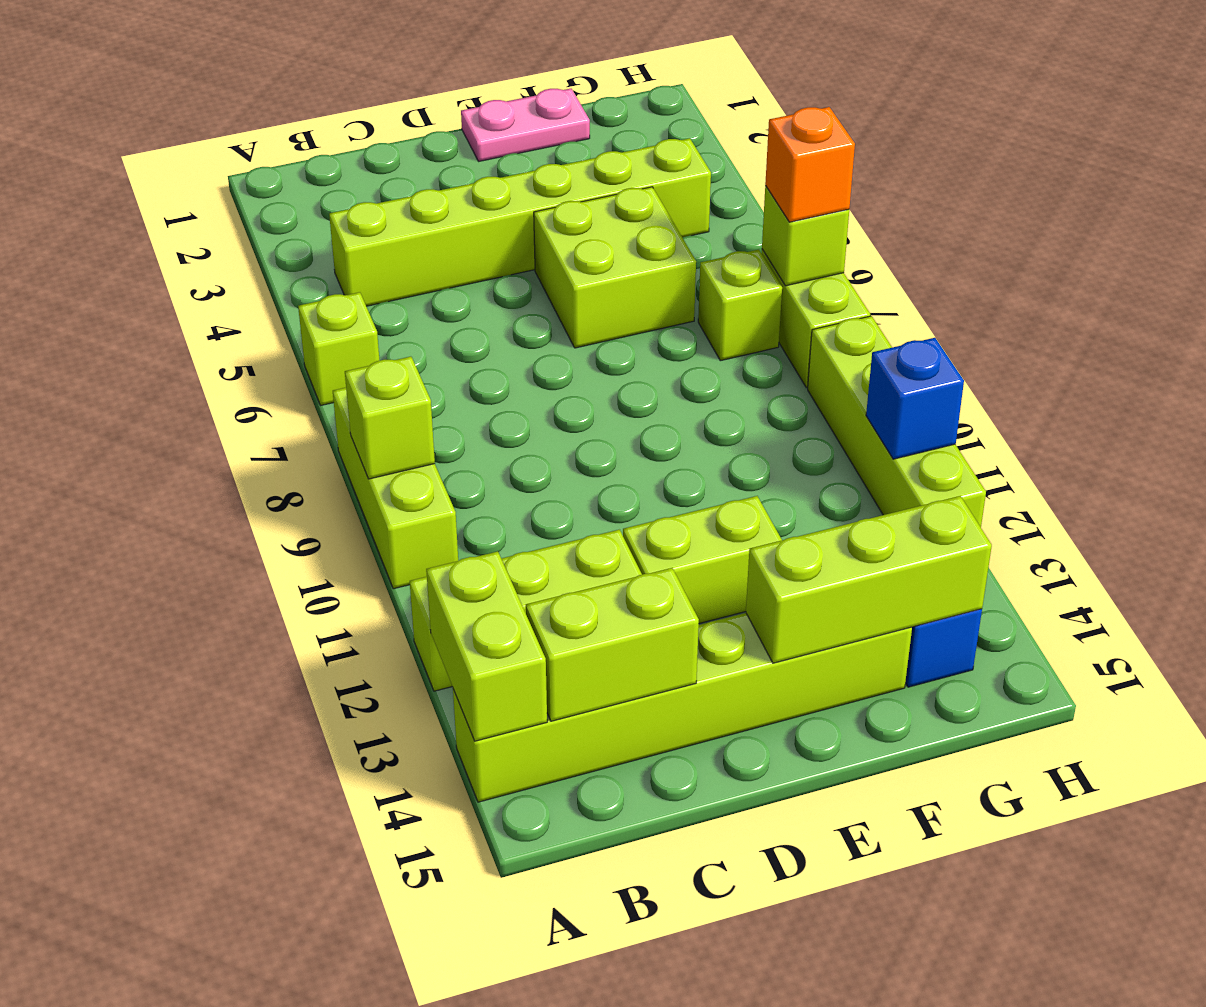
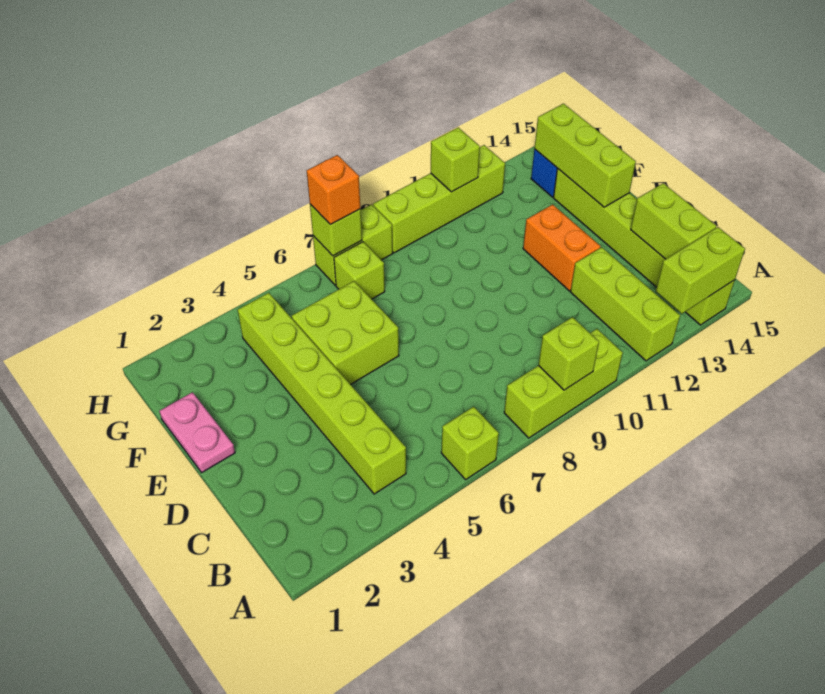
lime brick D12:E12 level 1 -> orange brick D12:E12 level 1
blue brick H11 level 2 -> lime brick H11 level 2

